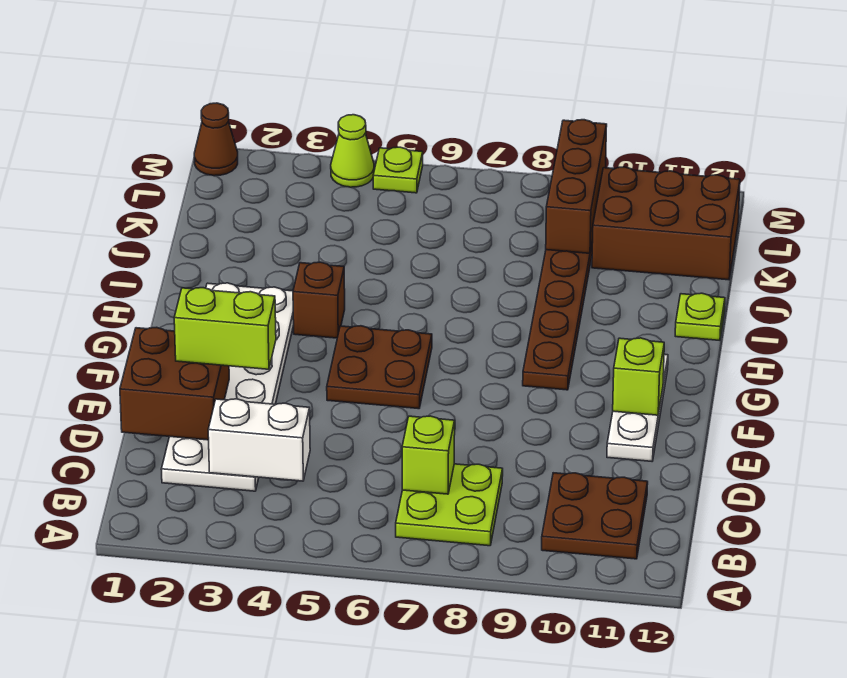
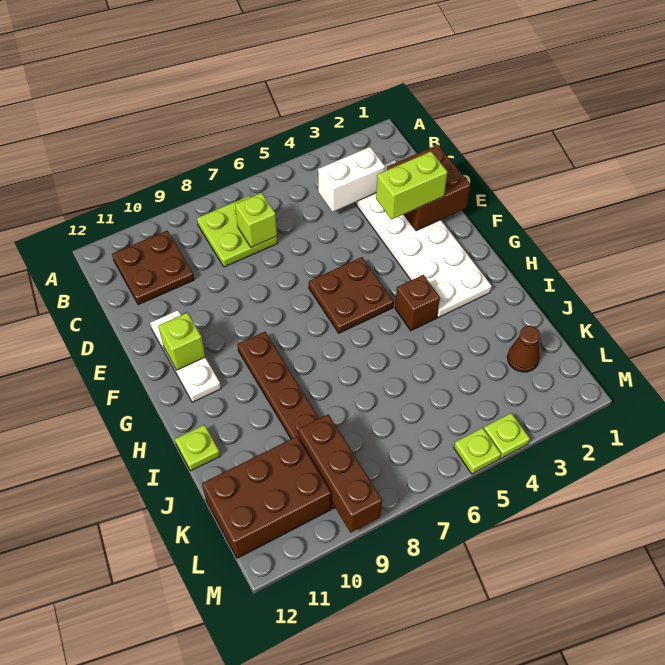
brown cone M1 level 1 -> brown cone K2 level 1
lime cone M4 level 1 -> lime plate M4 level 1

